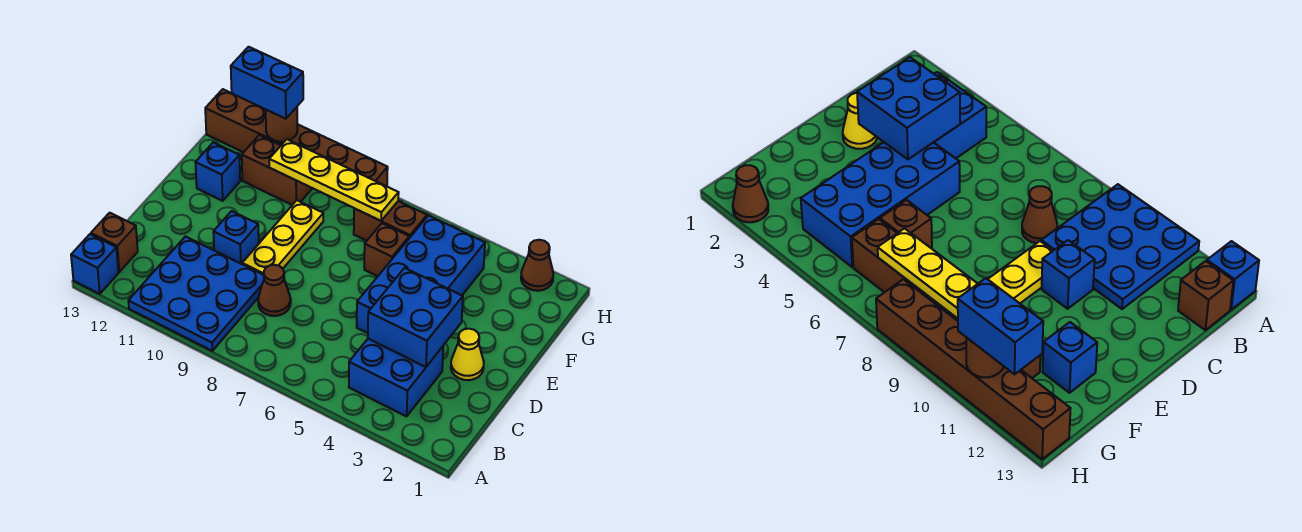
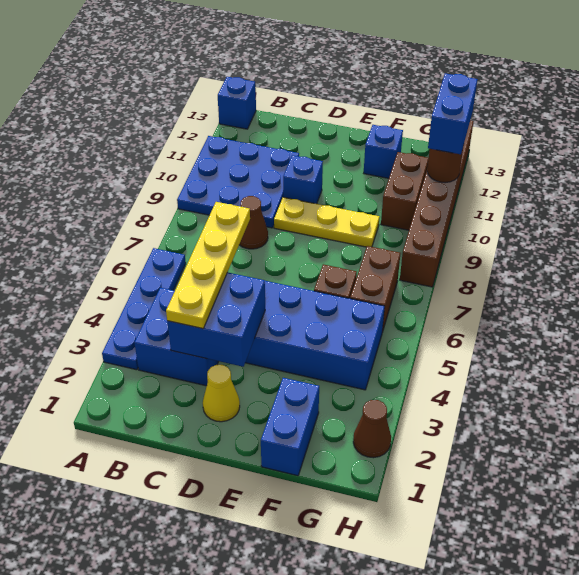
none -> blue plate A3:A6 level 1
brown brick B13 level 1 -> none
none -> blue brick F1:F2 level 1
yellow plate G7:G10 level 2 -> yellow plate C3:C6 level 3

